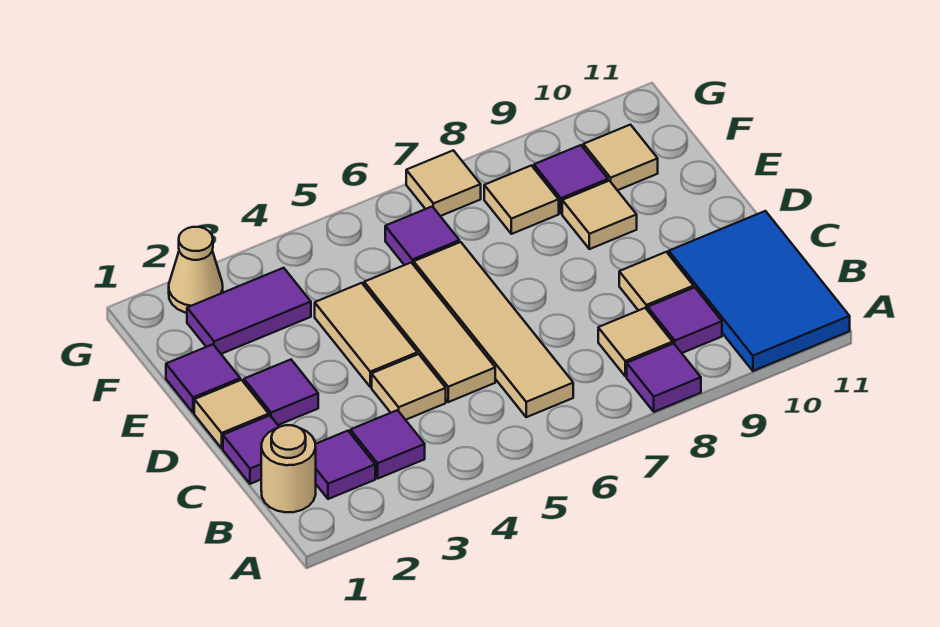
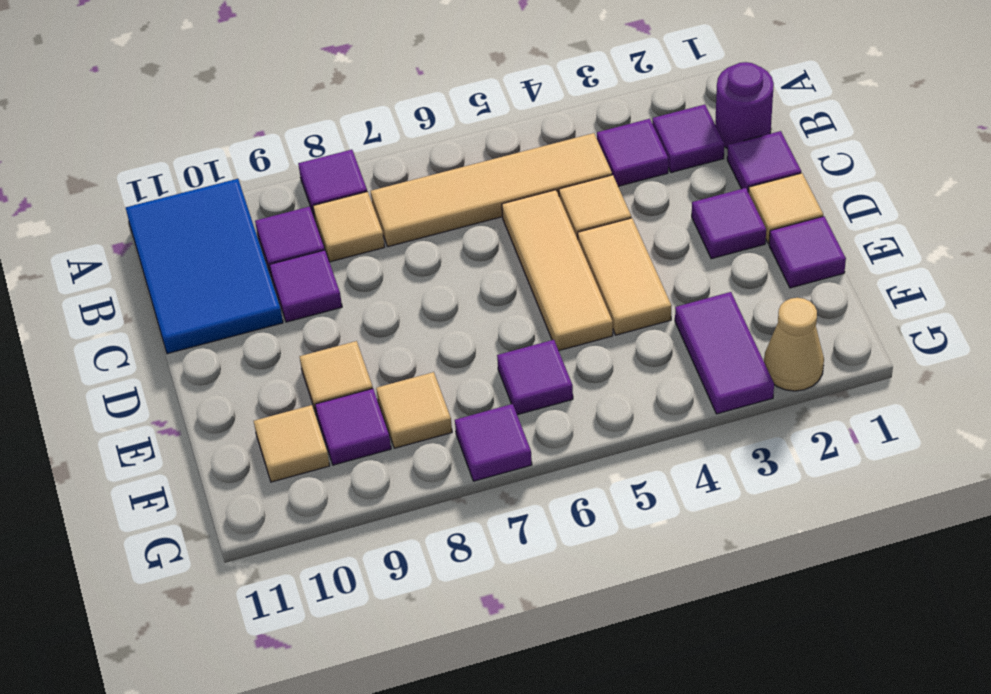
tan round brick B1 level 1 -> purple round brick B1 level 1
tan tile B6:E6 level 1 -> tan tile B4:B7 level 1
tan tile C9 level 1 -> purple tile C9 level 1
purple tile F2:F3 level 1 -> purple tile F3:G3 level 1
tan tile G7 level 1 -> purple tile G7 level 1

